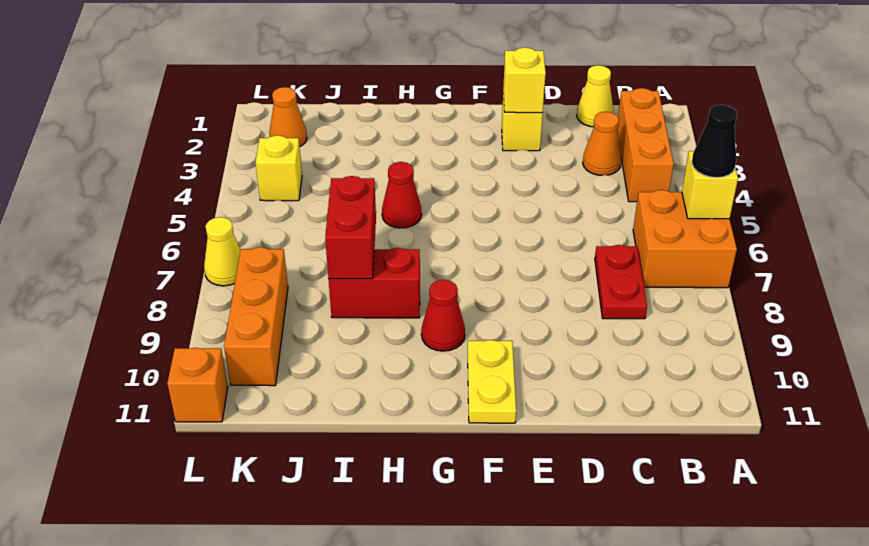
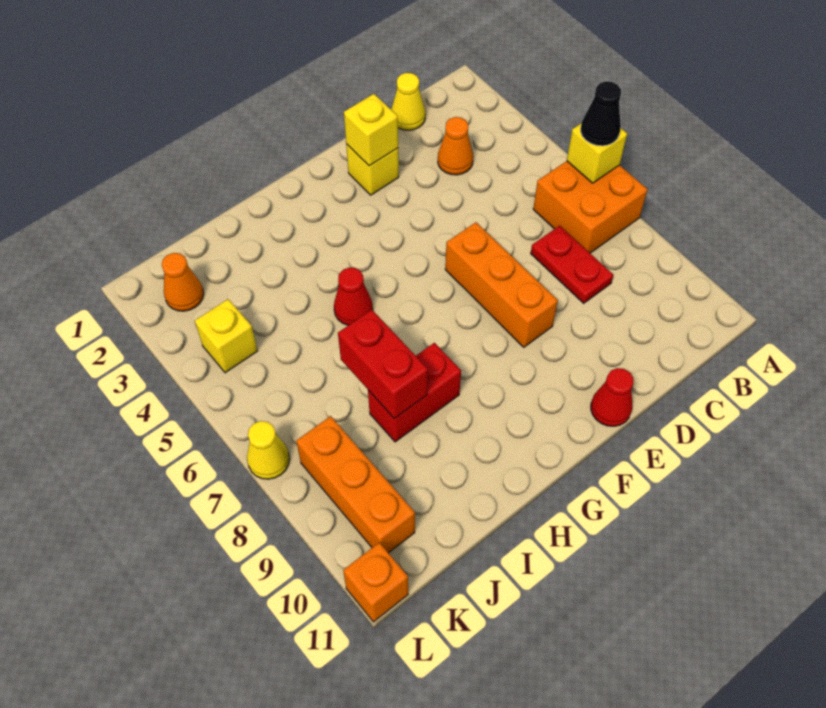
orange brick B2:B4 level 1 -> orange brick E6:E8 level 1
yellow plate F10:F11 level 1 -> none
red cone G9 level 1 -> red cone E11 level 1

